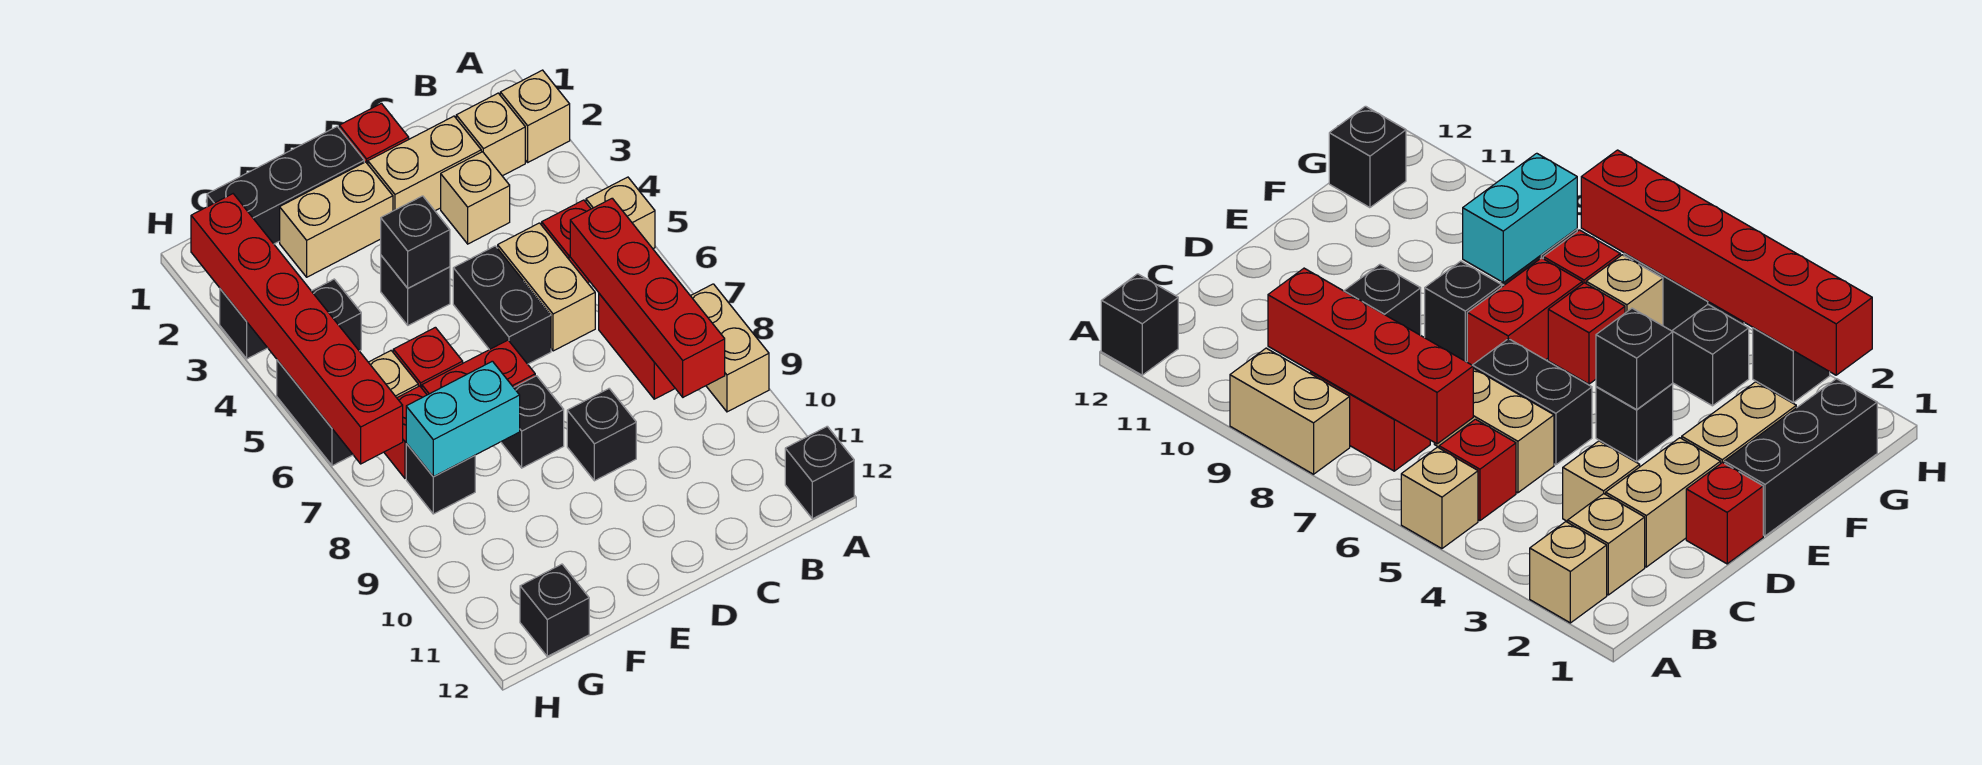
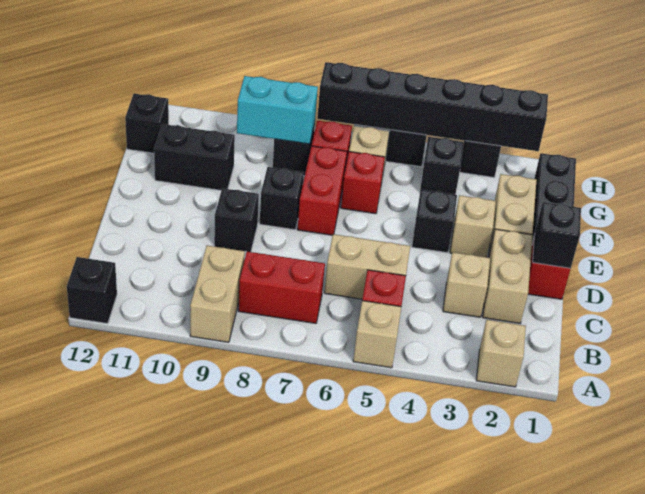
tan brick A8:A9 level 1 -> tan brick A9:B9 level 1
tan brick B2 level 1 -> tan brick E3 level 1
red brick B6:B9 level 2 -> none
black brick D5:D6 level 1 -> black brick F10:F11 level 1
black brick E4 level 2 -> black brick D1 level 2
cyan brick F8:G8 level 2 -> cyan brick G8:G9 level 2
red brick H2:H7 level 2 -> black brick H2:H7 level 2

